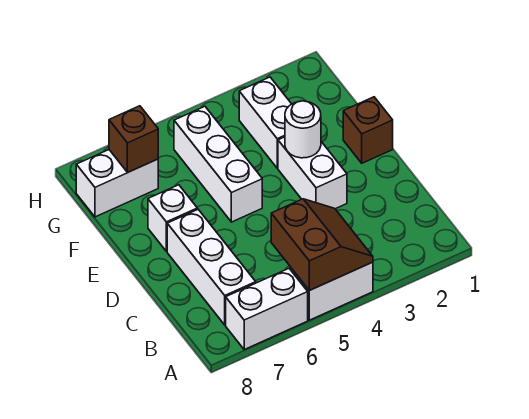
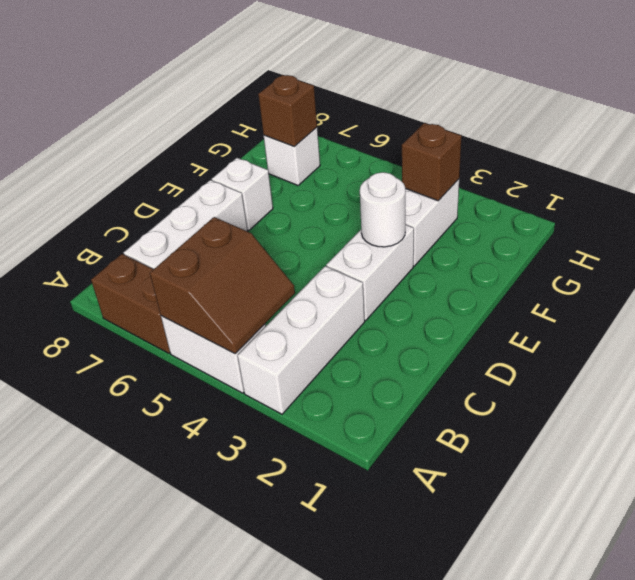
white brick A6:A7 level 1 -> brown brick A6:A7 level 1
brown brick E1 level 1 -> brown brick G3 level 2
white brick E5:G5 level 1 -> white brick A3:C3 level 1
white brick G7:G8 level 1 -> white brick G7 level 1

